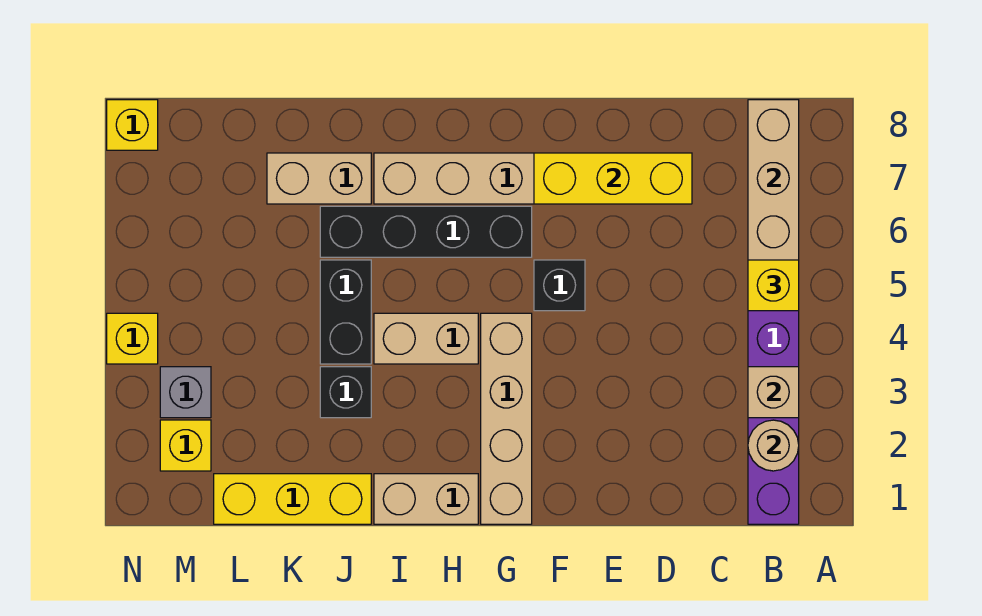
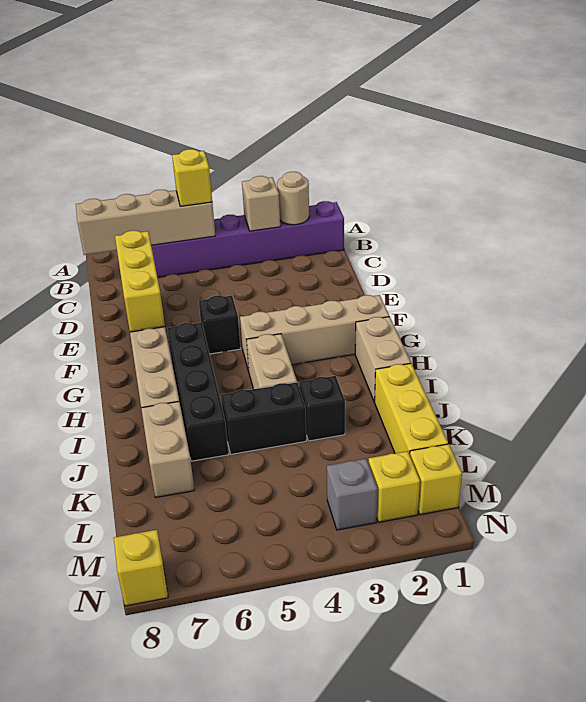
yellow brick N4 level 1 -> yellow brick M1 level 1

